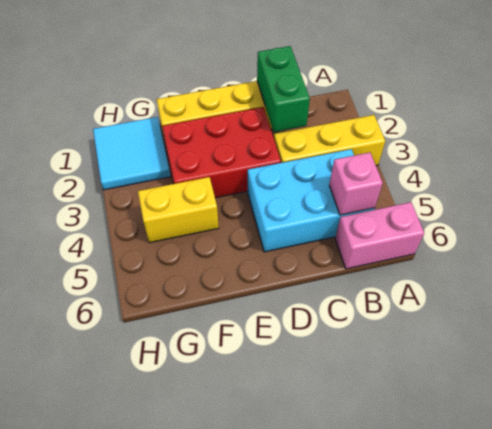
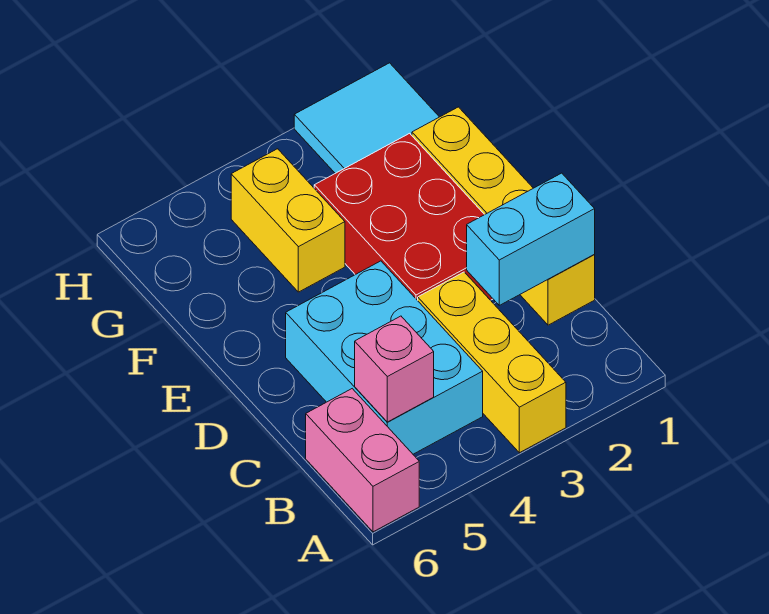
green brick C1:C2 level 2 -> cyan brick C1:C2 level 2

